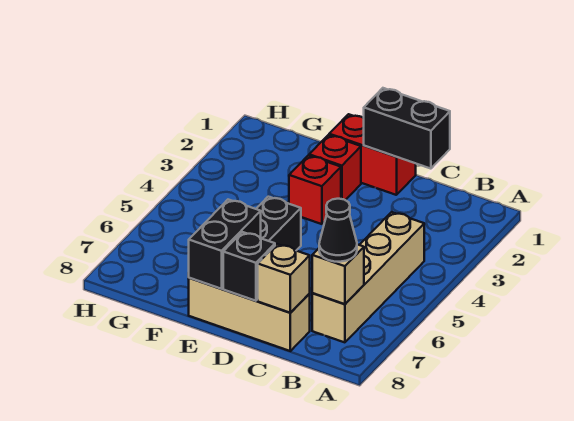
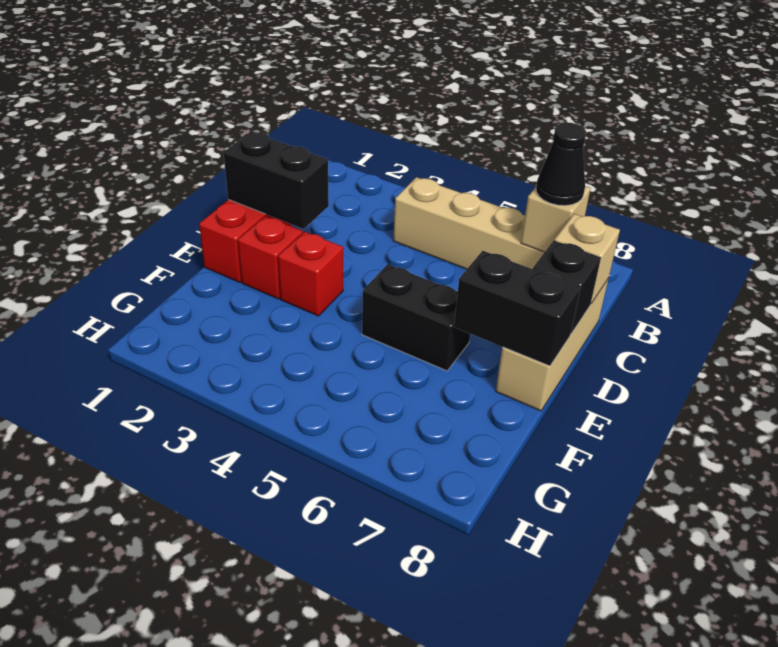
black brick C1:D1 level 2 -> black brick D1:D2 level 2

